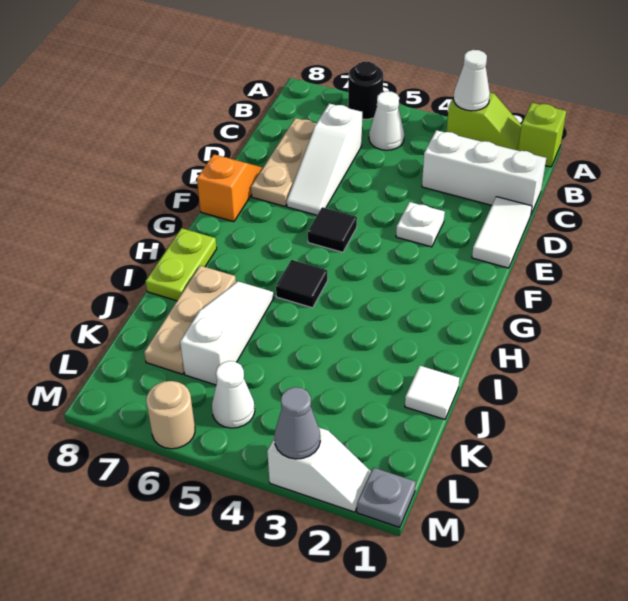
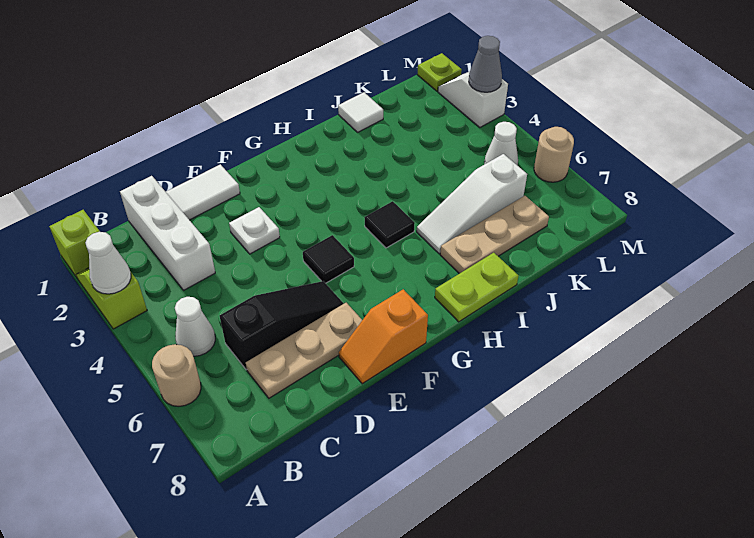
black round brick A6 level 1 -> tan round brick A6 level 1
white slope C6:E6 level 1 top C -> black slope C6:E6 level 1 top C
grey plate M1 level 1 -> lime plate M1 level 1

